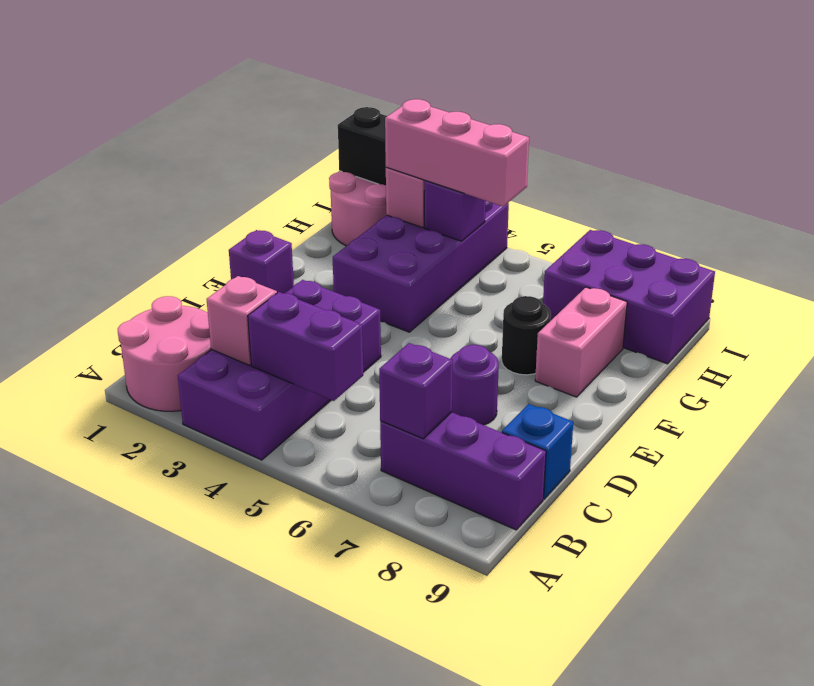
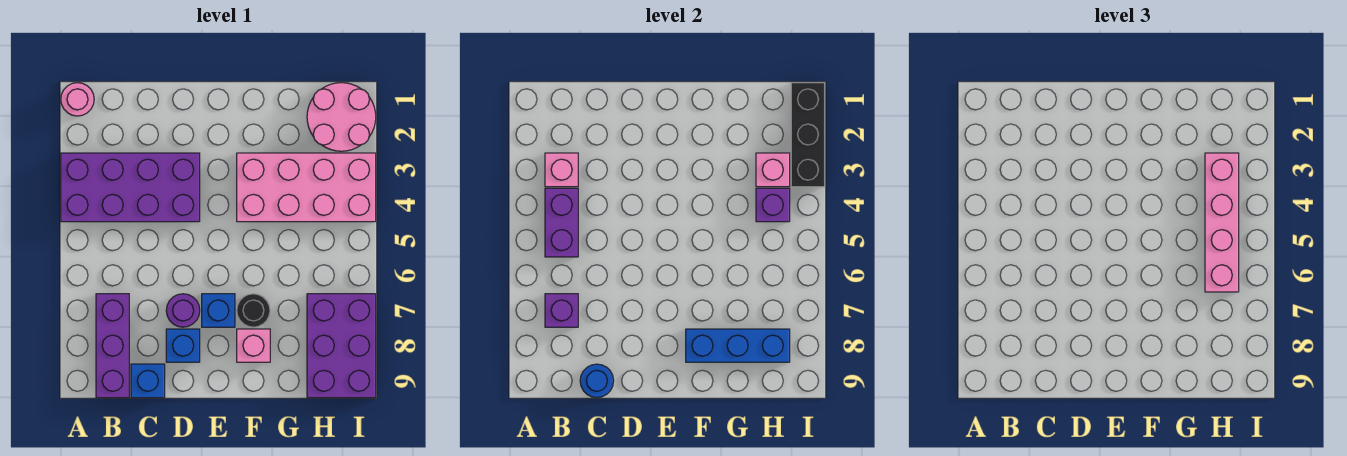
pink round brick A1:B2 level 1 -> pink round brick A1 level 1
none -> blue round brick C9 level 2
none -> blue brick D8 level 1
purple brick E1 level 1 -> none
none -> blue brick E7 level 1
purple brick F3:I4 level 1 -> pink brick F3:I4 level 1
pink brick F8:G8 level 1 -> pink brick F8 level 1
none -> blue brick F8:H8 level 2
pink brick H3:H5 level 3 -> pink brick H3:H6 level 3

